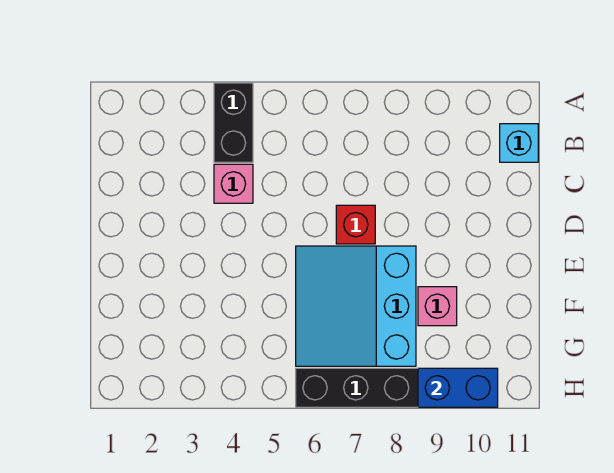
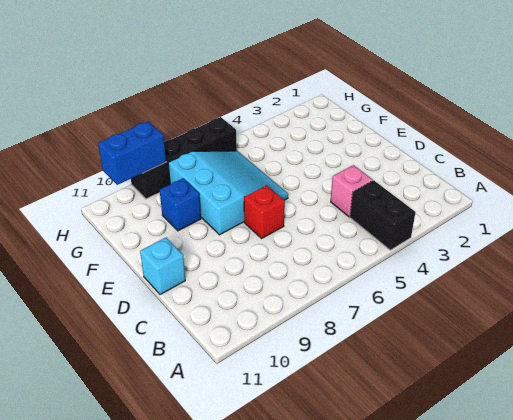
cyan brick B11 level 1 -> cyan brick D11 level 1
pink brick F9 level 1 -> blue brick F9 level 1

